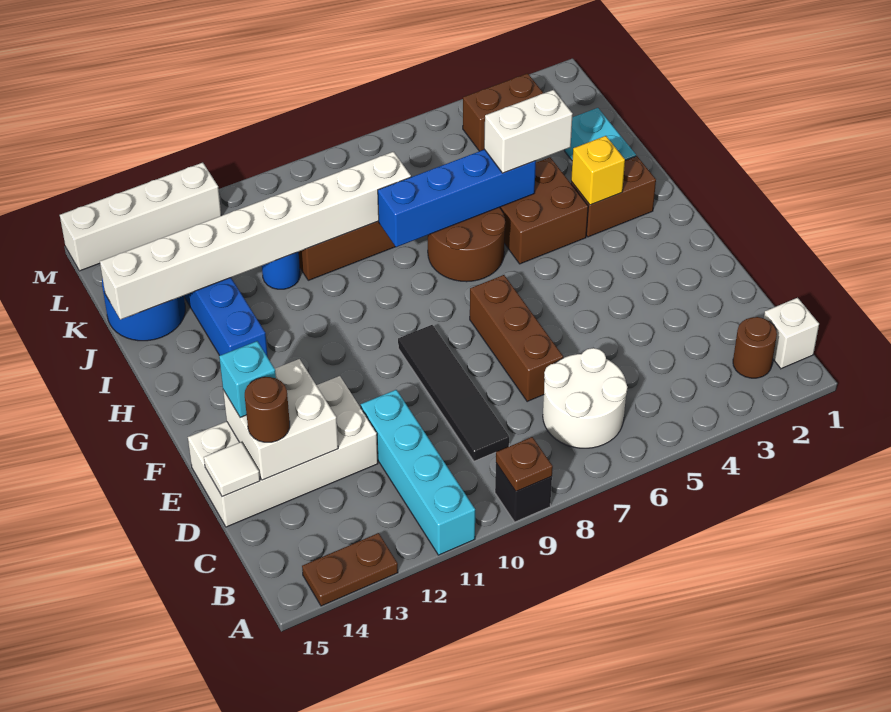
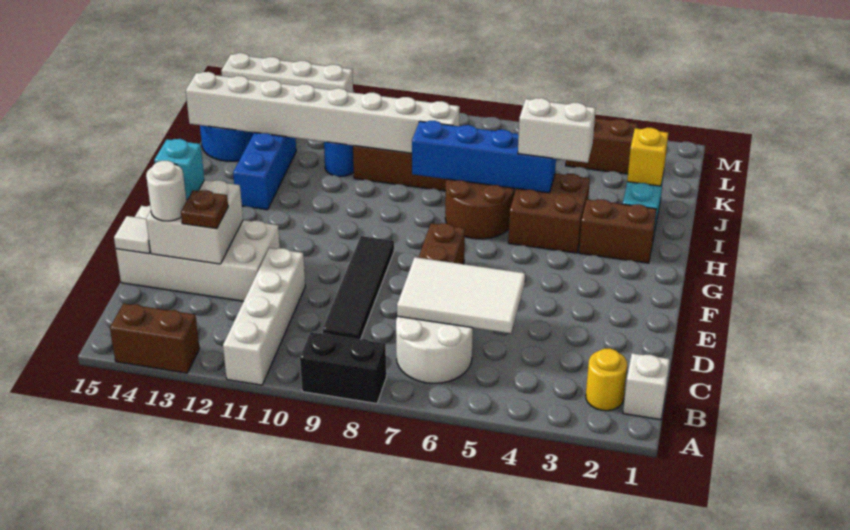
black brick A9 level 1 -> black brick A8:A9 level 1
brown plate A9 level 2 -> brown plate D13 level 3
cyan brick A11:D11 level 1 -> white brick A11:D11 level 1
brown plate A13:A14 level 1 -> brown brick A13:A14 level 1
brown round brick B2 level 1 -> yellow round brick B2 level 1
none -> white tile C5:D7 level 2
brown round brick D14 level 3 -> white round brick D14 level 3
yellow brick H3 level 2 -> yellow brick J2 level 2

